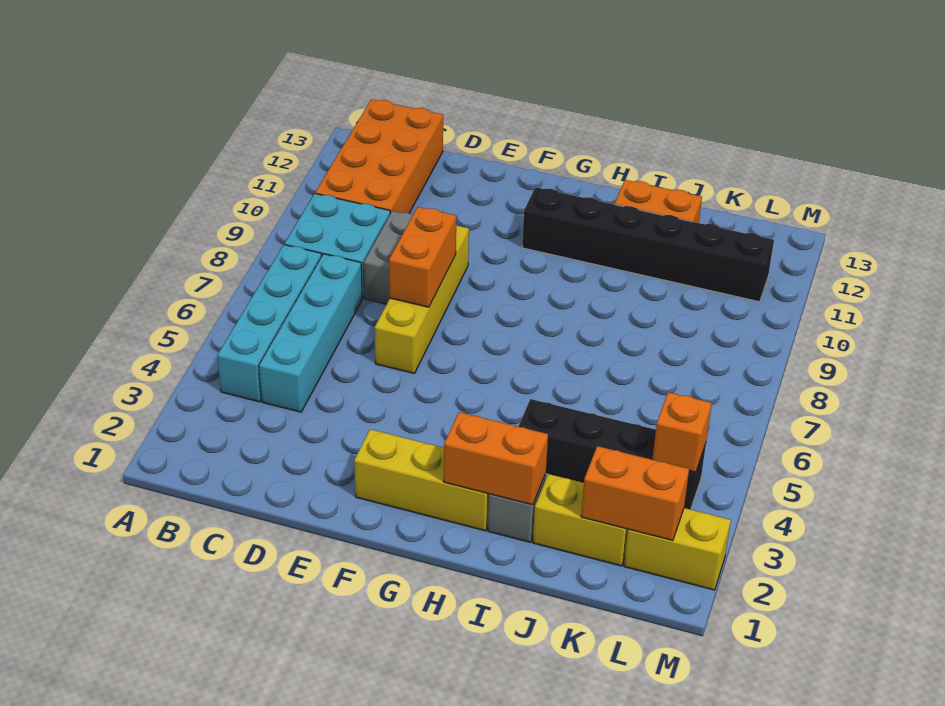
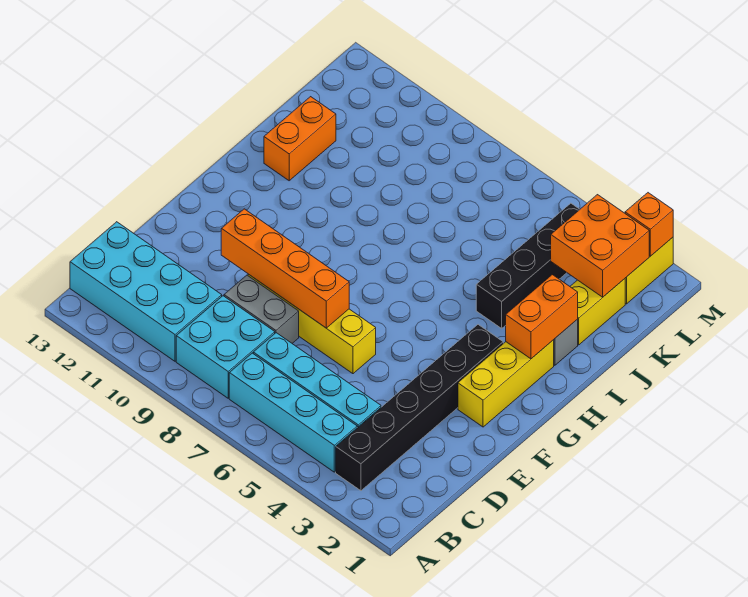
orange brick B10:C13 level 1 -> cyan brick B10:C13 level 1
orange brick E7:E8 level 2 -> orange brick E7:E10 level 2
black brick G11:L11 level 1 -> black brick B3:G3 level 1
orange brick K2:L2 level 2 -> orange brick K2:L3 level 2
orange brick L4 level 2 -> orange brick M2 level 2

